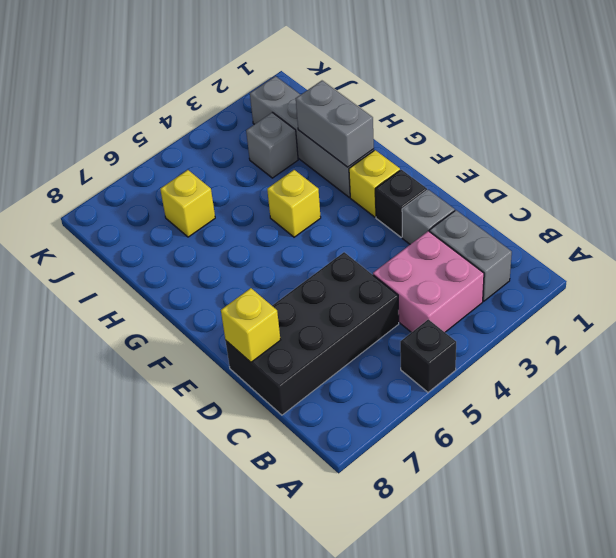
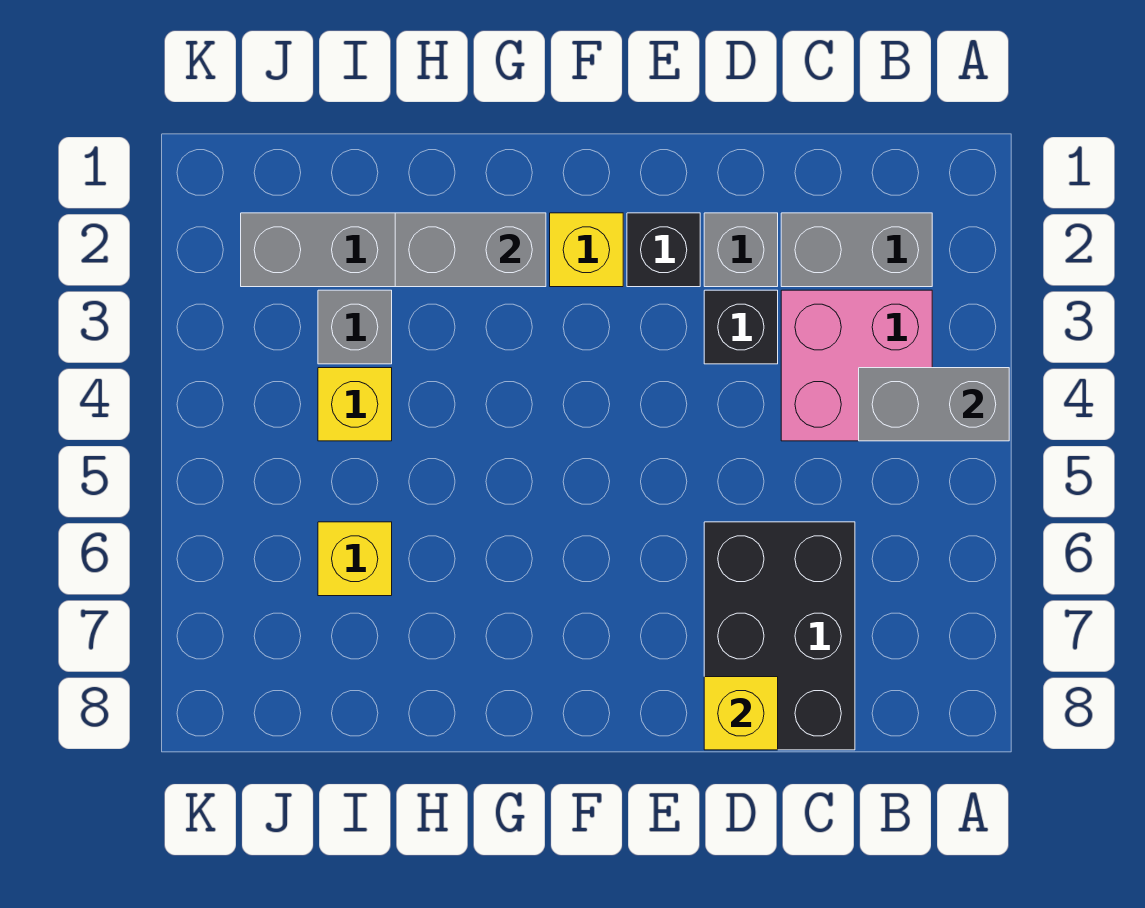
none -> grey brick A4:B4 level 2
black brick A5 level 1 -> black brick D3 level 1
black brick C5:D8 level 1 -> black brick C6:D8 level 1
yellow brick G4 level 1 -> yellow brick I4 level 1

